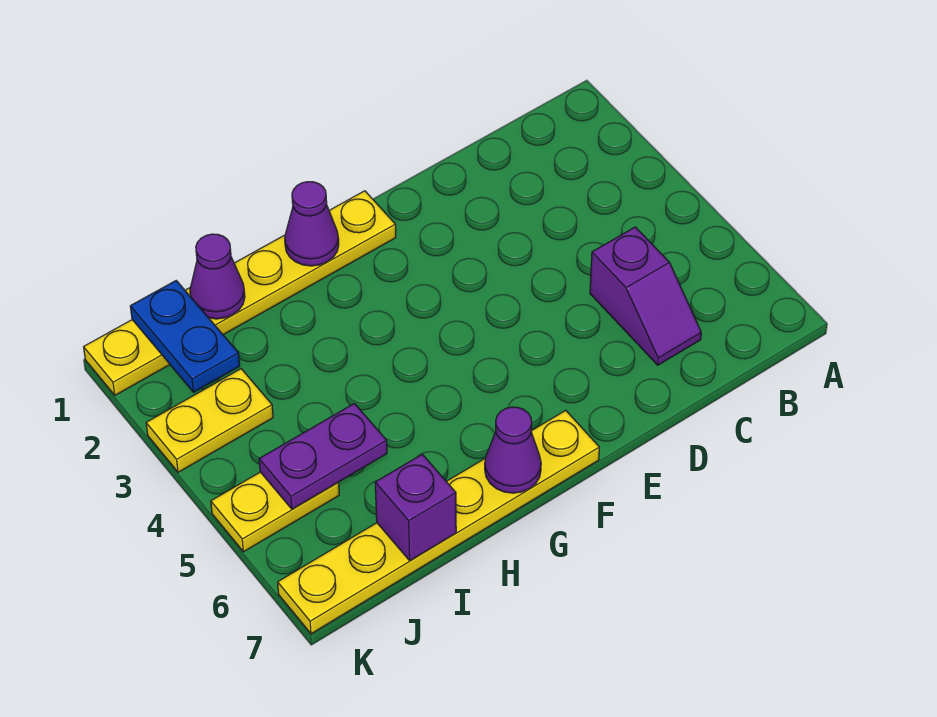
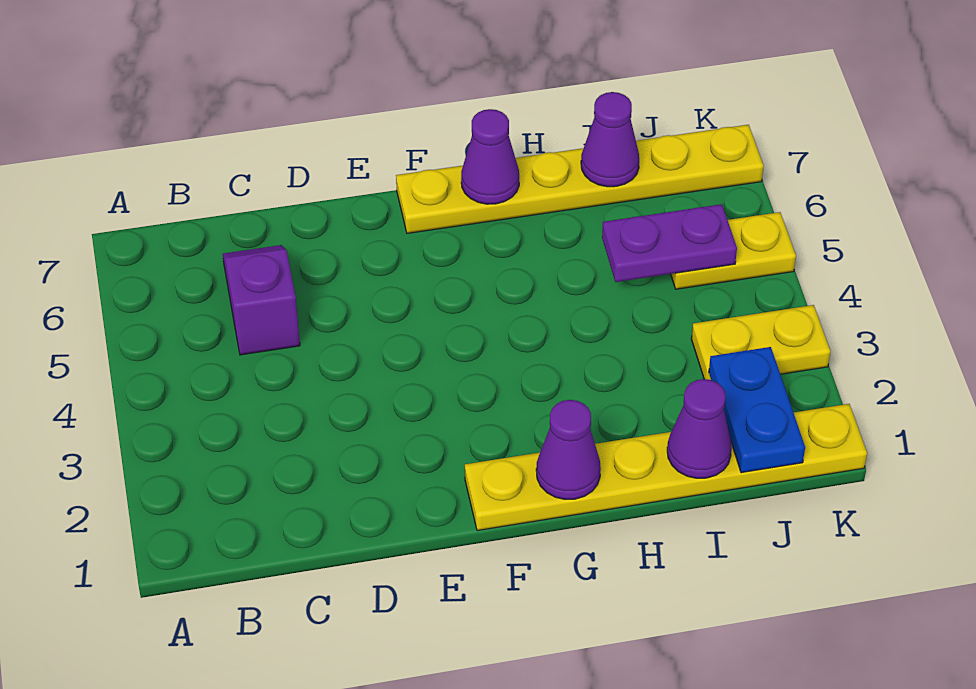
purple brick I7 level 2 -> purple cone I7 level 2

